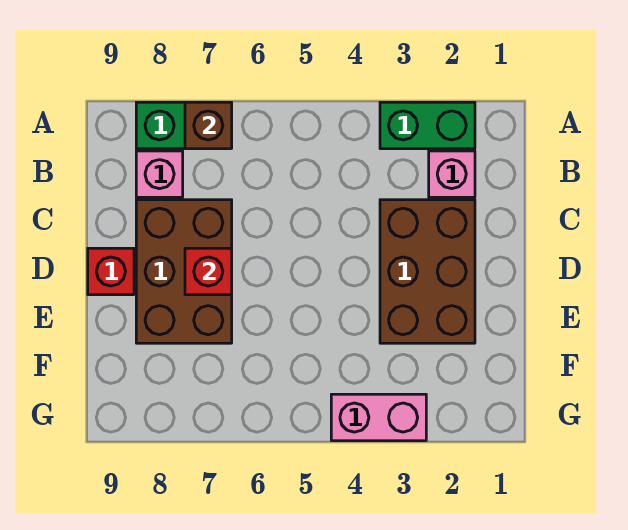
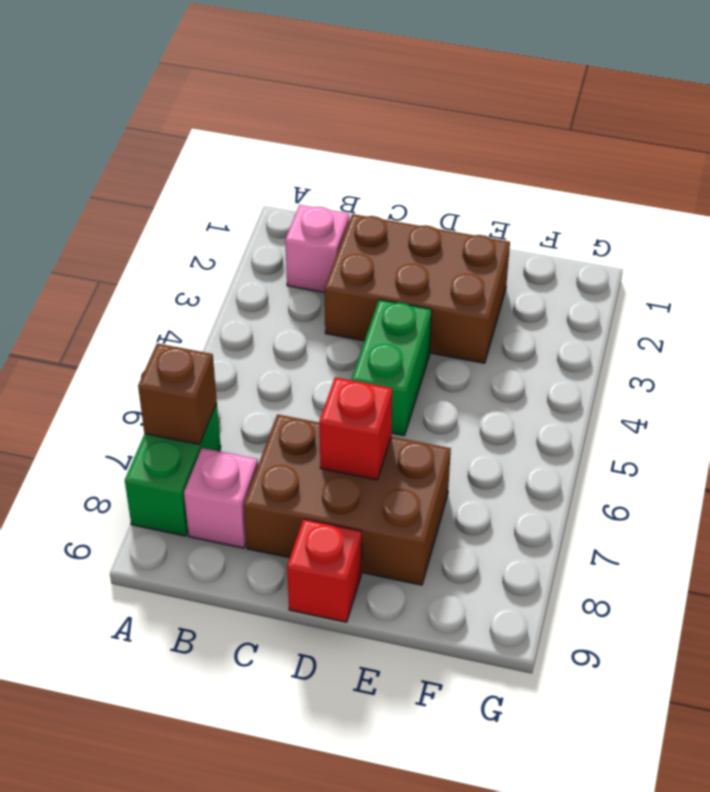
green brick A2:A3 level 1 -> green brick D4:D5 level 1
pink brick G3:G4 level 1 -> none

